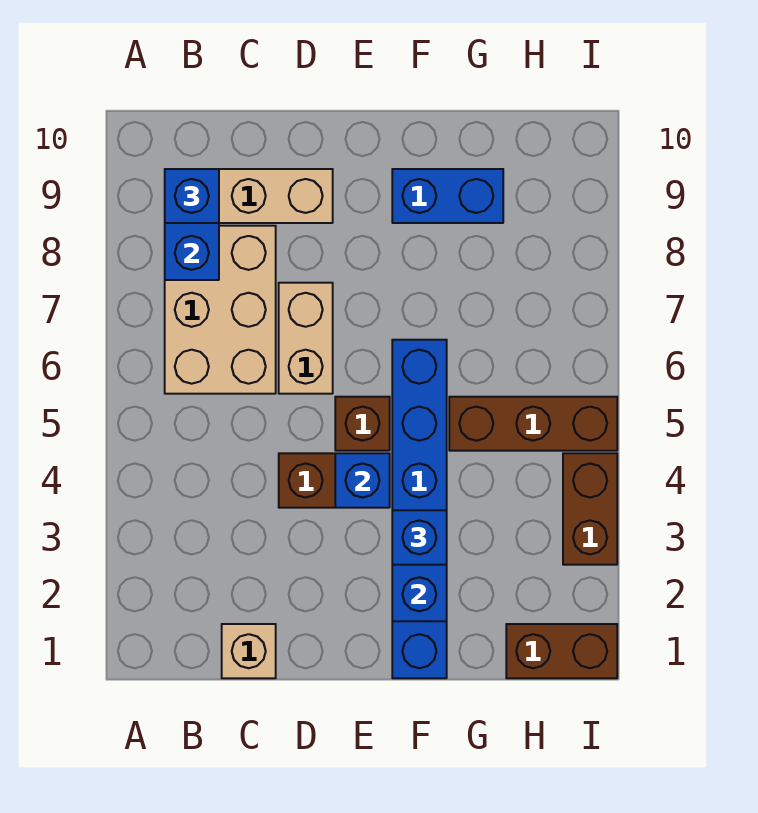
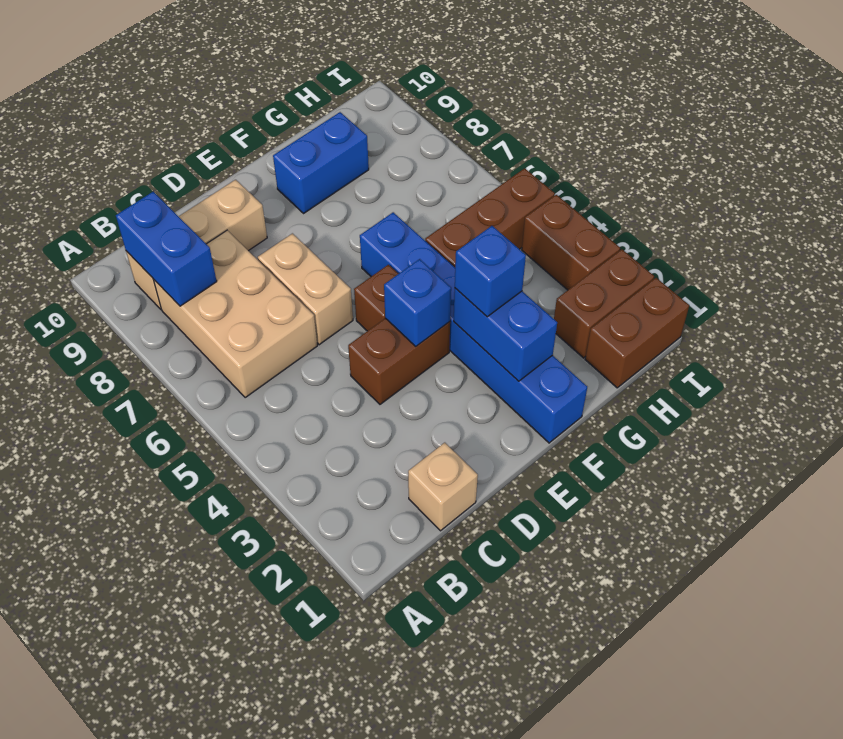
blue brick B9 level 3 -> none
none -> brown brick H2:I2 level 1

